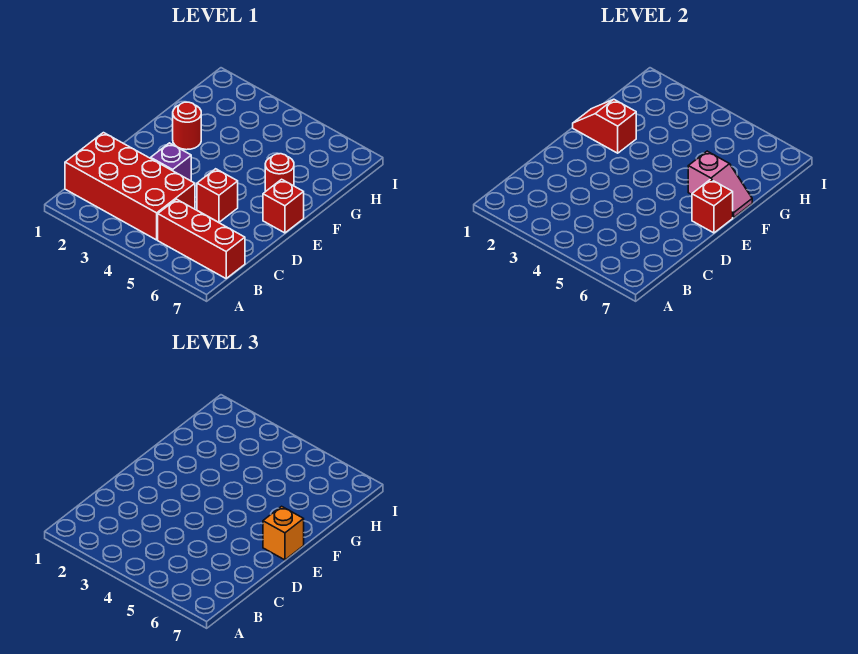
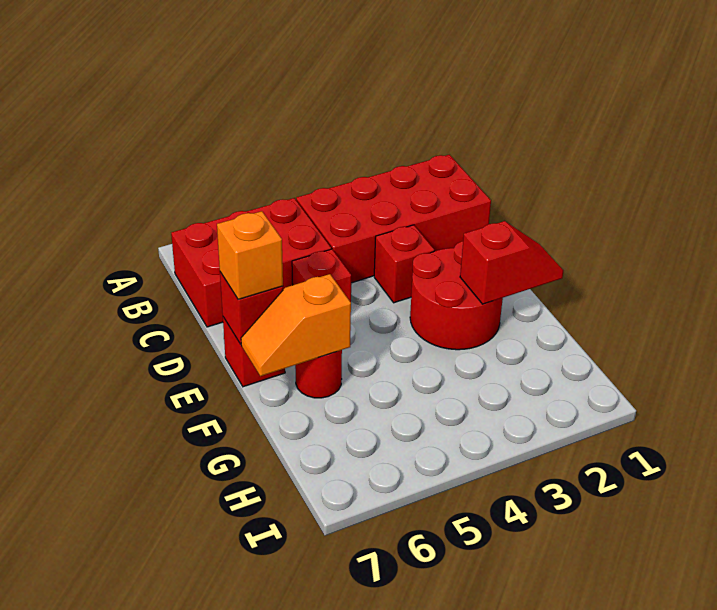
red brick B5:B7 level 1 -> red brick B5:C7 level 1
purple brick D3 level 1 -> red brick D3 level 1
red round brick F2 level 1 -> red round brick E2:F3 level 1
pink slope F6:F7 level 2 top 6 -> orange slope F6:F7 level 2 top 6

